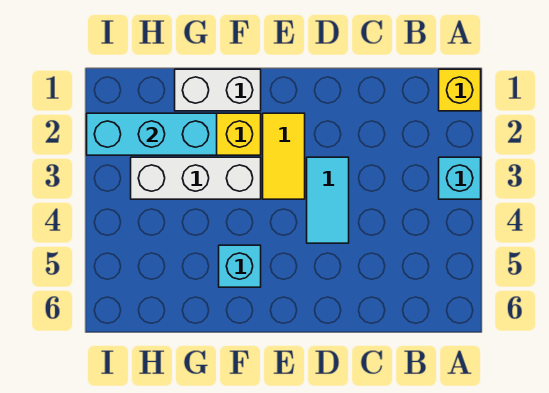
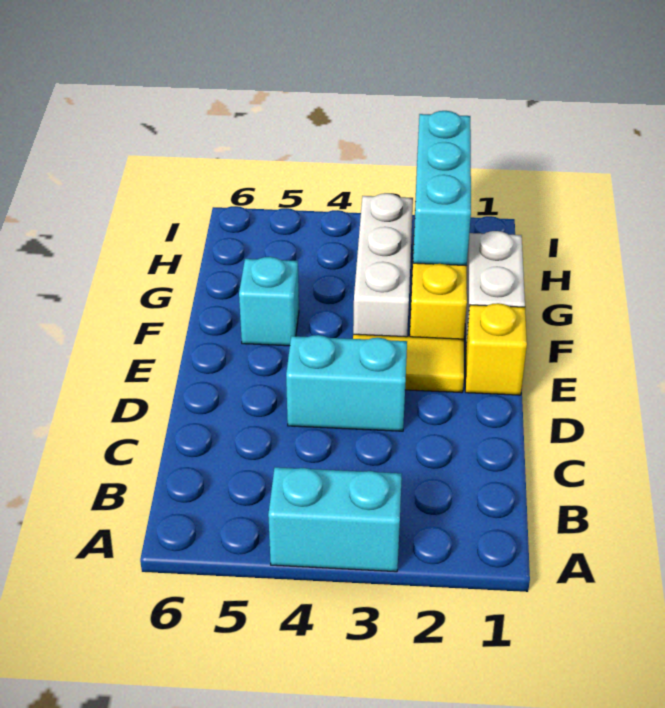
yellow brick A1 level 1 -> yellow brick E1 level 1
cyan brick A3 level 1 -> cyan brick A3:A4 level 1
cyan tile D3:D4 level 1 -> cyan brick D3:D4 level 1

